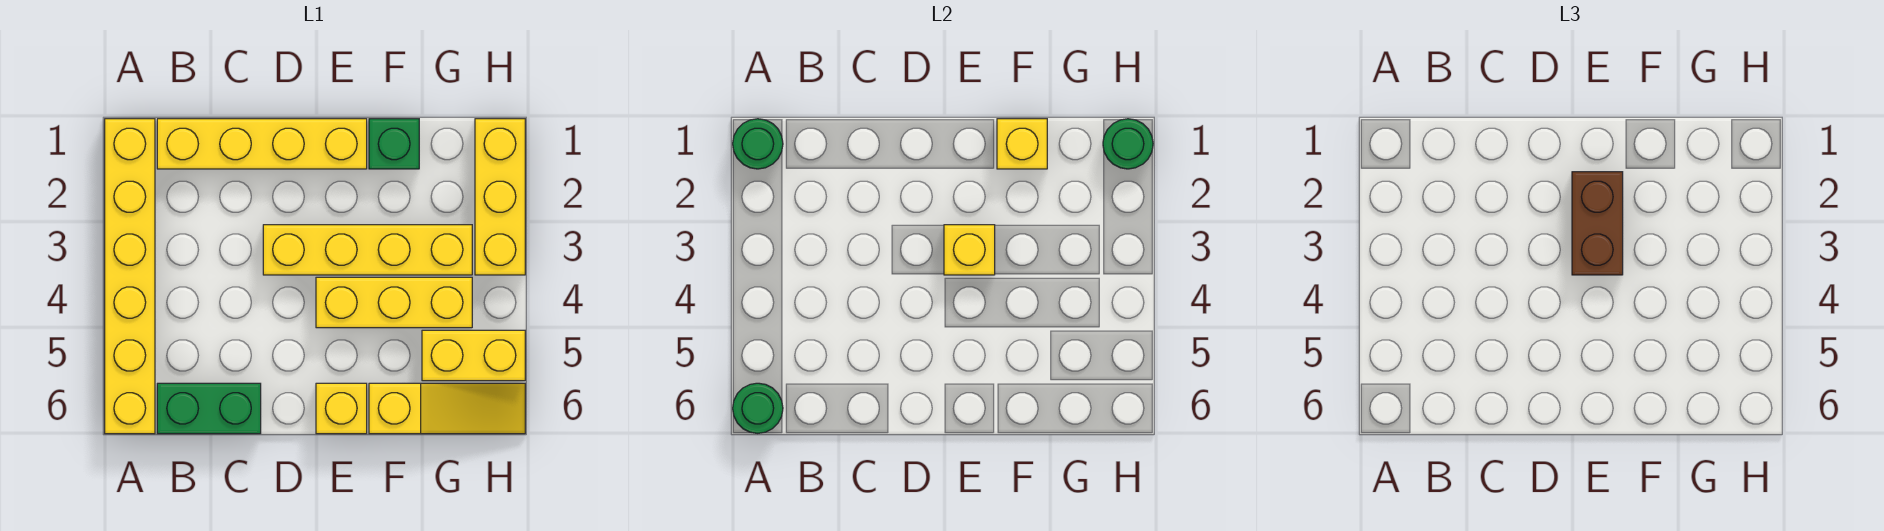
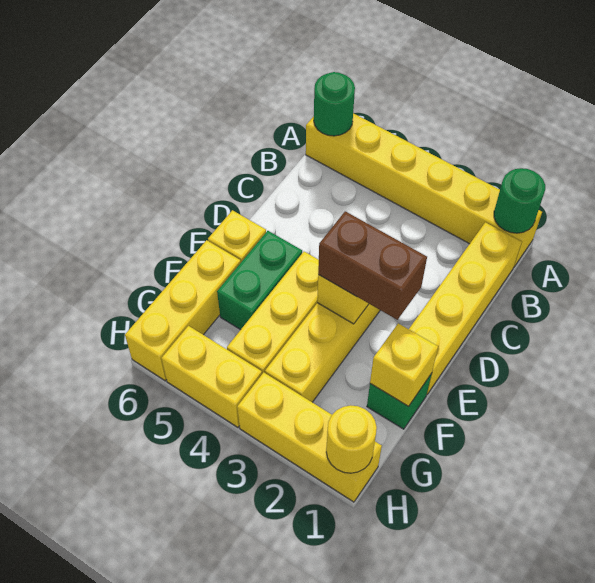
green brick B6:C6 level 1 -> green brick E5:F5 level 1
yellow slope F6:H6 level 1 top F -> yellow brick F6:H6 level 1
yellow brick G5:H5 level 1 -> yellow brick H4:H5 level 1
green round brick H1 level 2 -> yellow round brick H1 level 2

